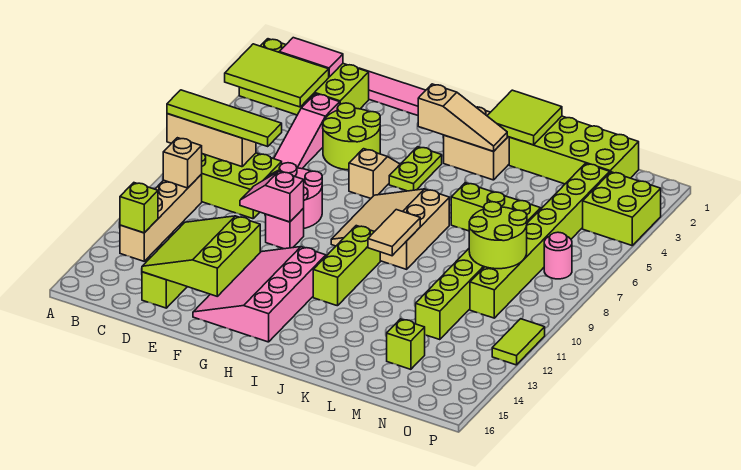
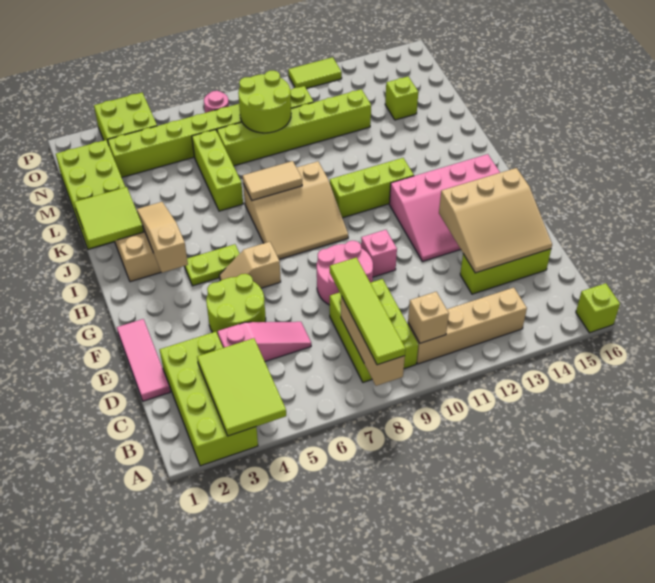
pink tile B2:C2 level 2 -> none
lime brick B13 level 2 -> lime brick A16 level 1
lime slope D13:F15 level 2 top F -> tan slope D13:F15 level 2 top F
pink slope E10:F10 level 2 top F -> none
tan tile J9:J10 level 2 -> tan tile J7:J8 level 2

